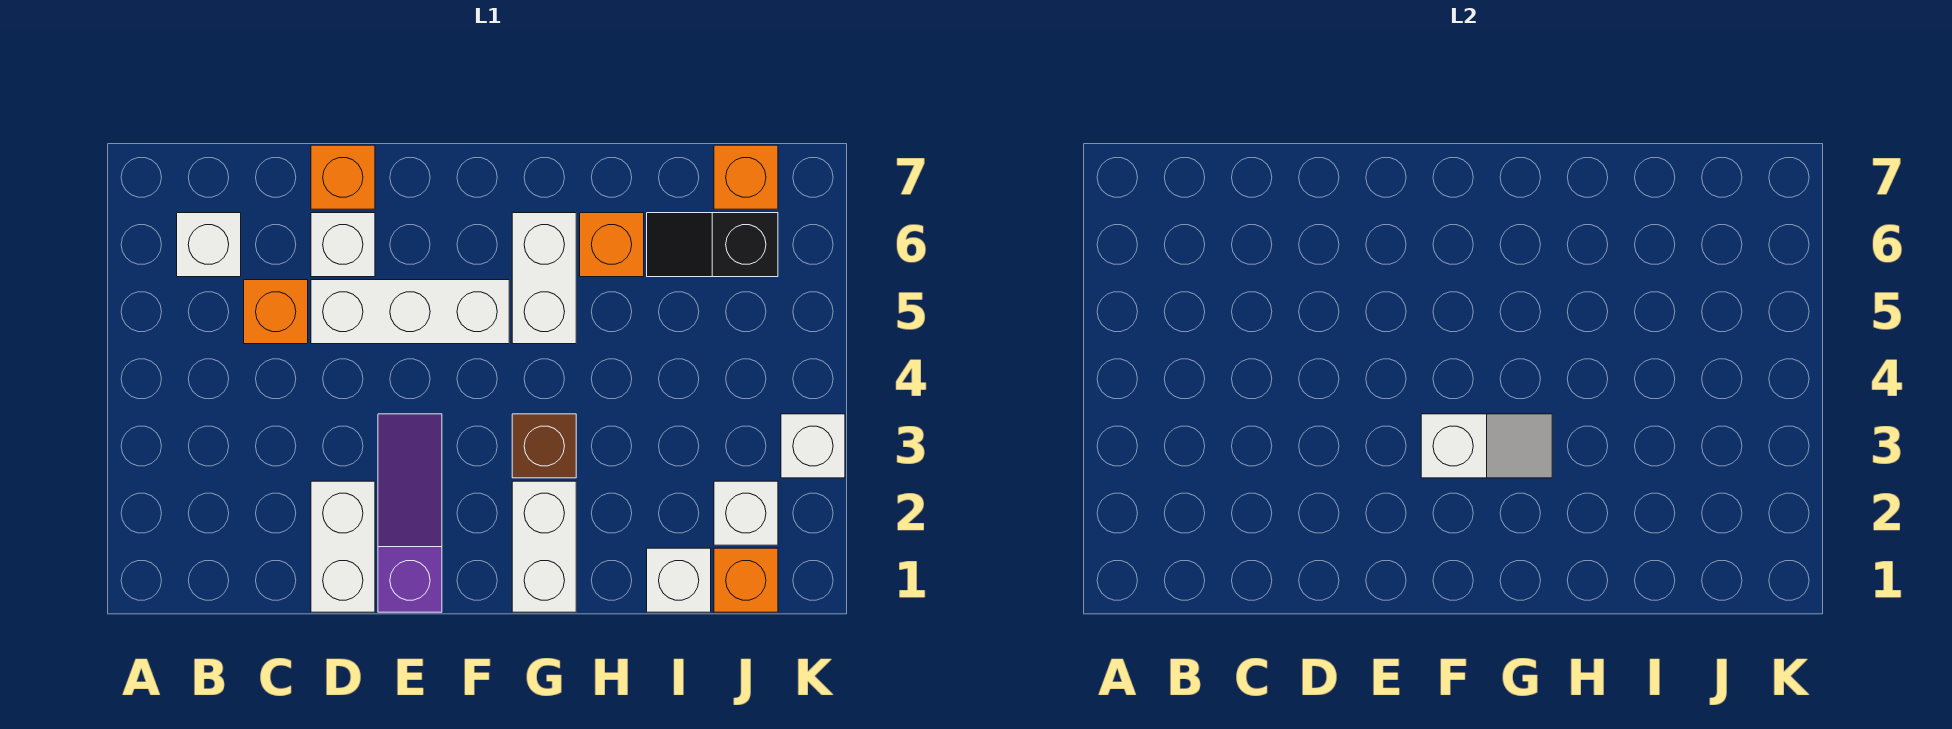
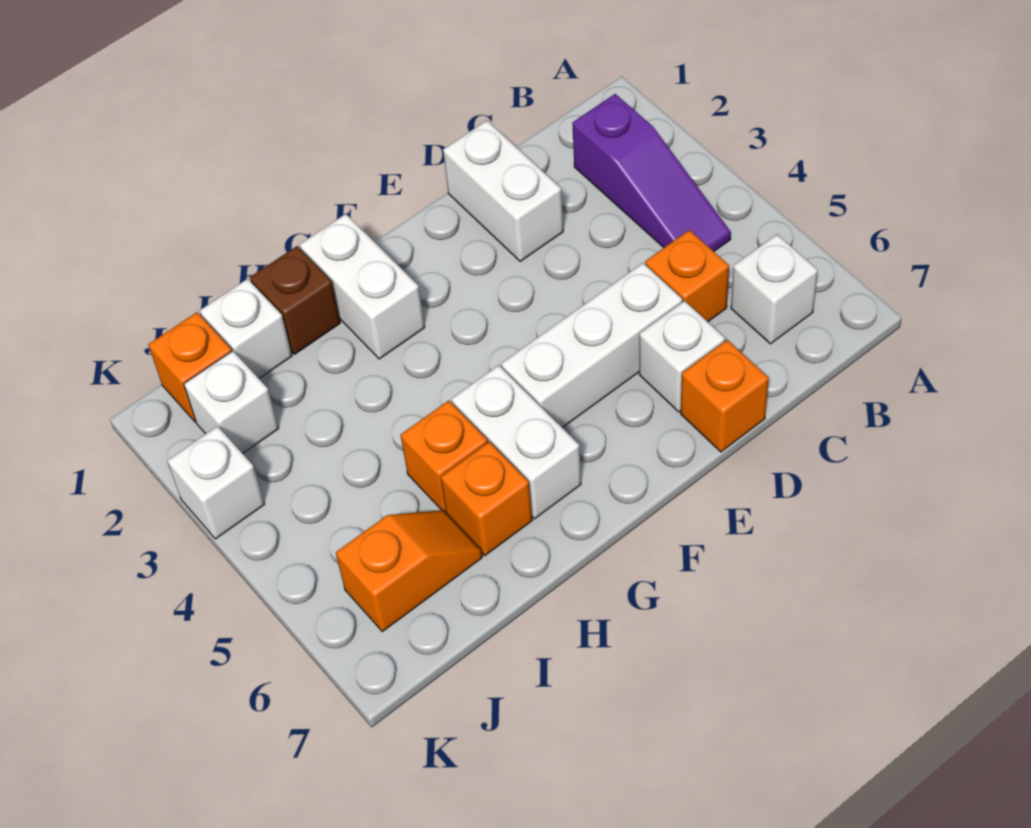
purple slope E1:E3 level 1 top 1 -> purple slope B2:B4 level 1 top 2
white slope F3:G3 level 2 top F -> none
brown brick G3 level 1 -> brown brick H1 level 1
black slope I6:J6 level 1 top J -> orange slope I6:J6 level 1 top J
orange brick J7 level 1 -> orange brick H5 level 1

